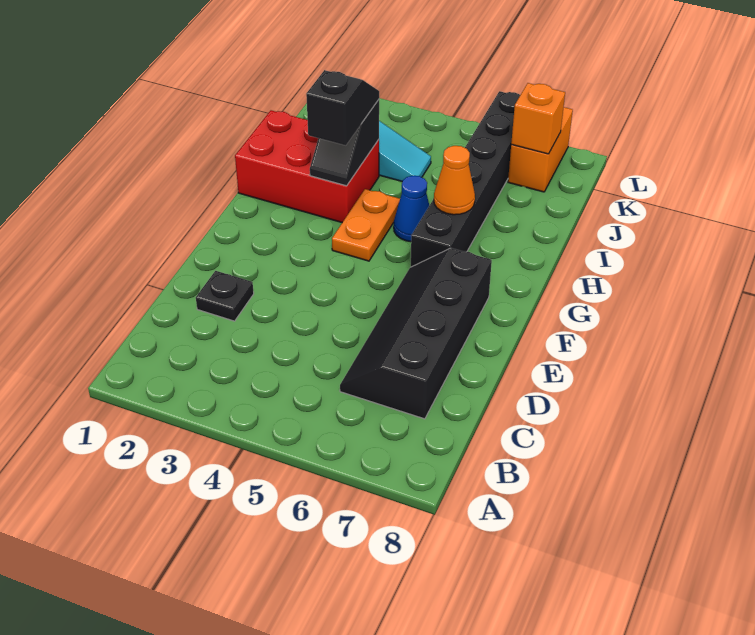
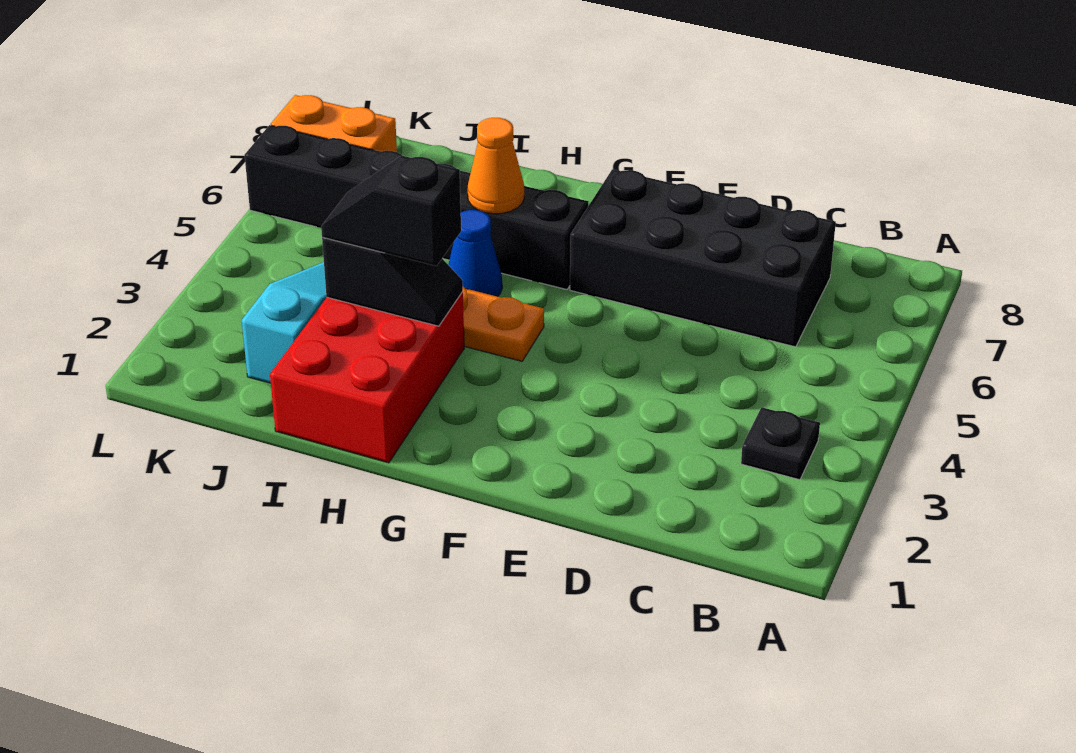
black slope C6:F7 level 1 top 7 -> black brick C6:F7 level 1
black plate D2 level 1 -> black plate B3 level 1
orange brick K7 level 2 -> none

